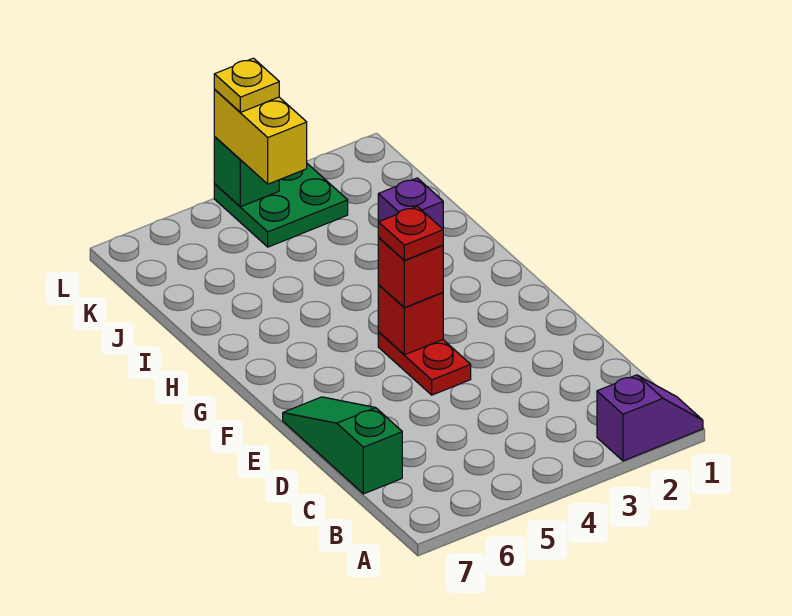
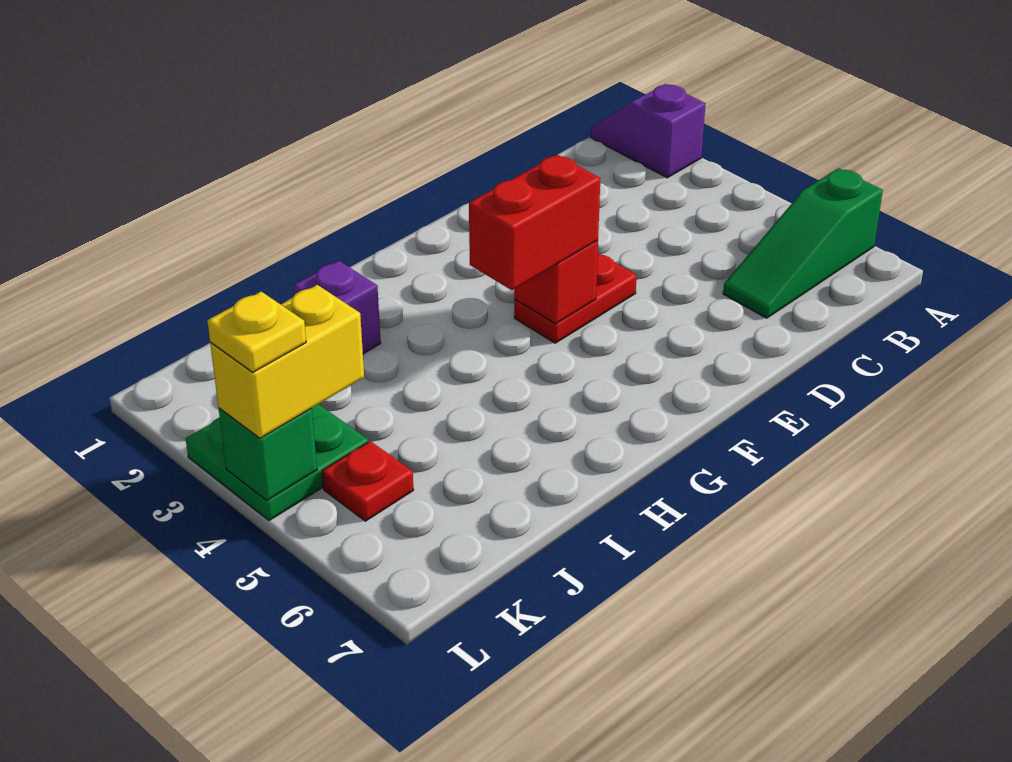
green slope C7:E7 level 1 top C -> green slope A6:C6 level 1 top A
red brick F4 level 3 -> red brick F4:G4 level 3
red plate F4 level 4 -> red plate K5 level 1

